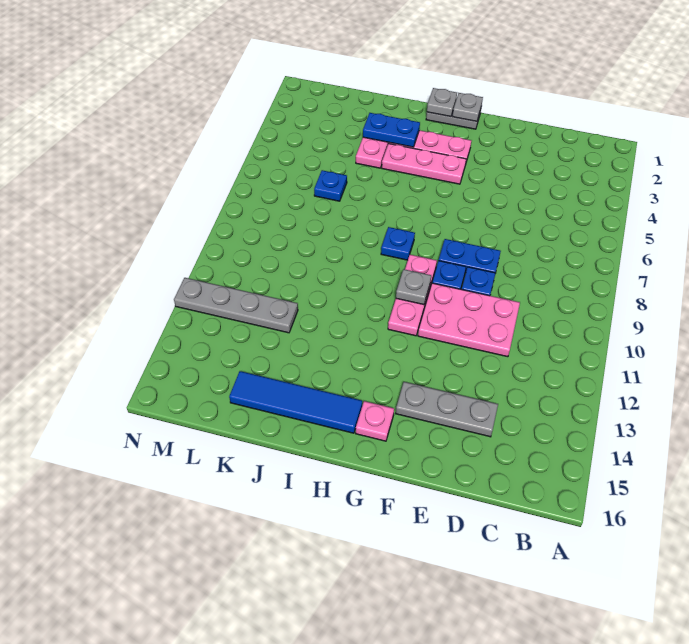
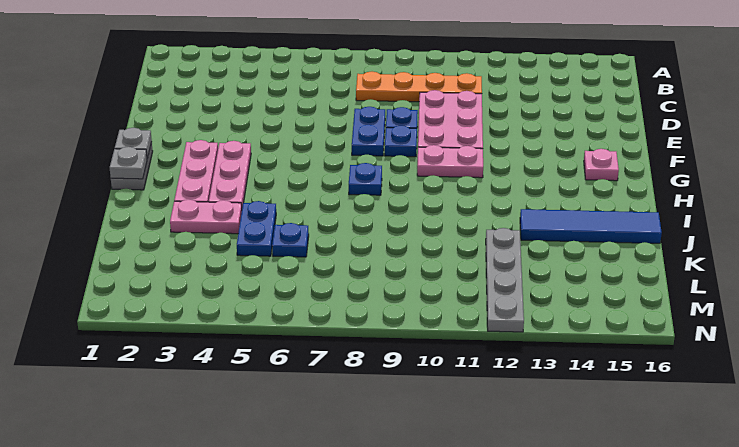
none -> orange plate C8:C11 level 1
grey plate D14:F14 level 1 -> none
pink plate G9:G11 level 1 -> pink plate G10:G11 level 1
grey plate G10 level 2 -> none
blue tile H15:K15 level 1 -> blue tile J13:J16 level 1
blue plate I3:J3 level 2 -> blue plate J5:K5 level 1

